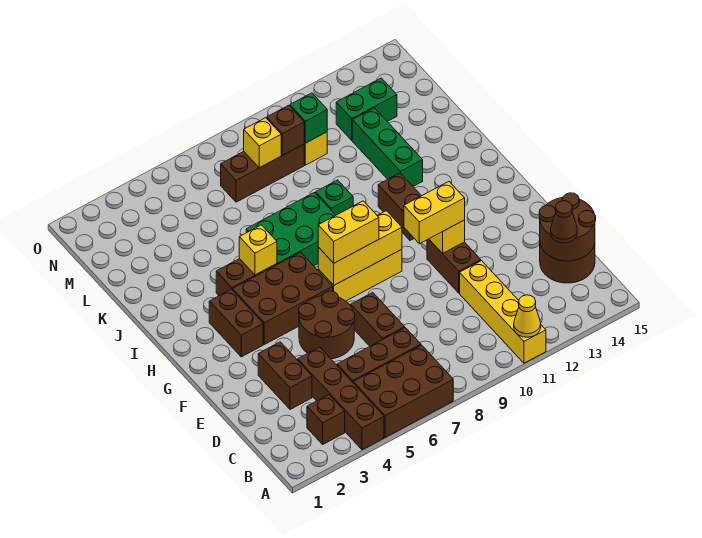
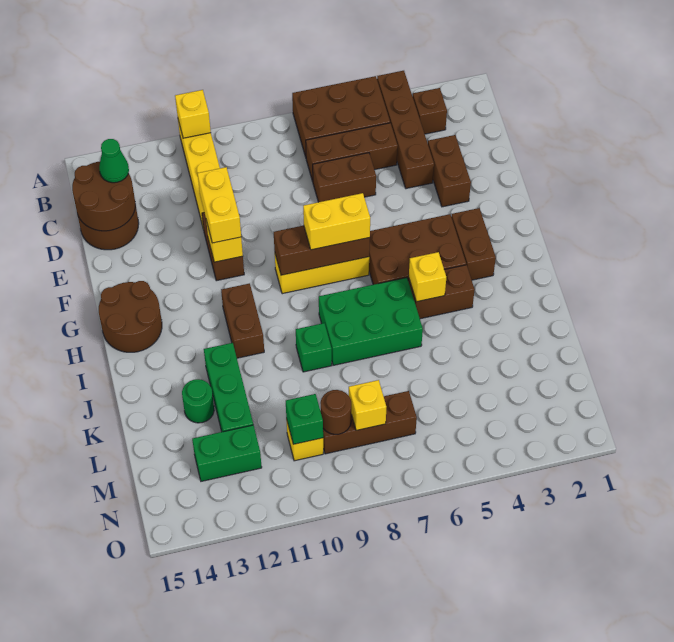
yellow cone A11 level 2 -> yellow brick A11 level 2
brown cone C14 level 3 -> green cone C14 level 3
brown brick D7:E7 level 1 -> brown brick D6:D7 level 1
brown round brick E5:F6 level 1 -> brown round brick G14:H15 level 1
yellow brick F10:F11 level 3 -> yellow brick E11:F11 level 3
yellow brick G7:G9 level 2 -> brown brick G7:G9 level 2
none -> green round brick K13 level 1
brown brick M9 level 2 -> brown round brick M9 level 2

